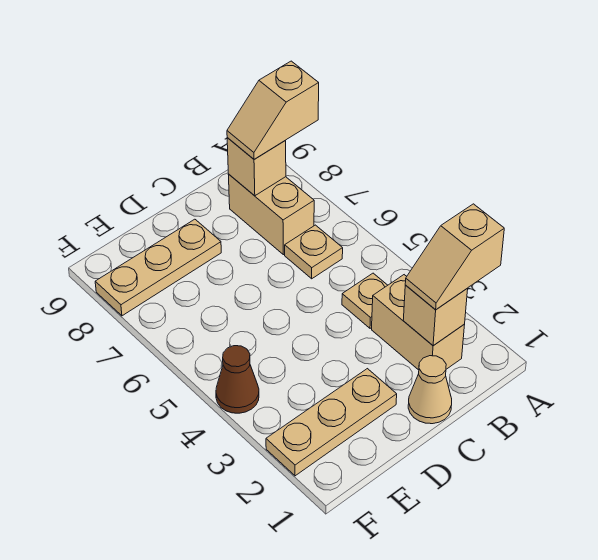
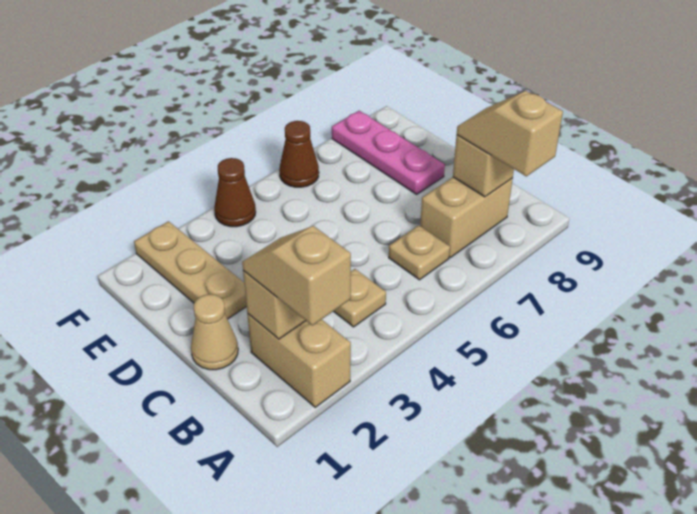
tan brick B2:B3 level 1 -> tan brick A2:B2 level 1
tan plate D8:F8 level 1 -> pink plate D8:F8 level 1
none -> brown cone F6 level 1

